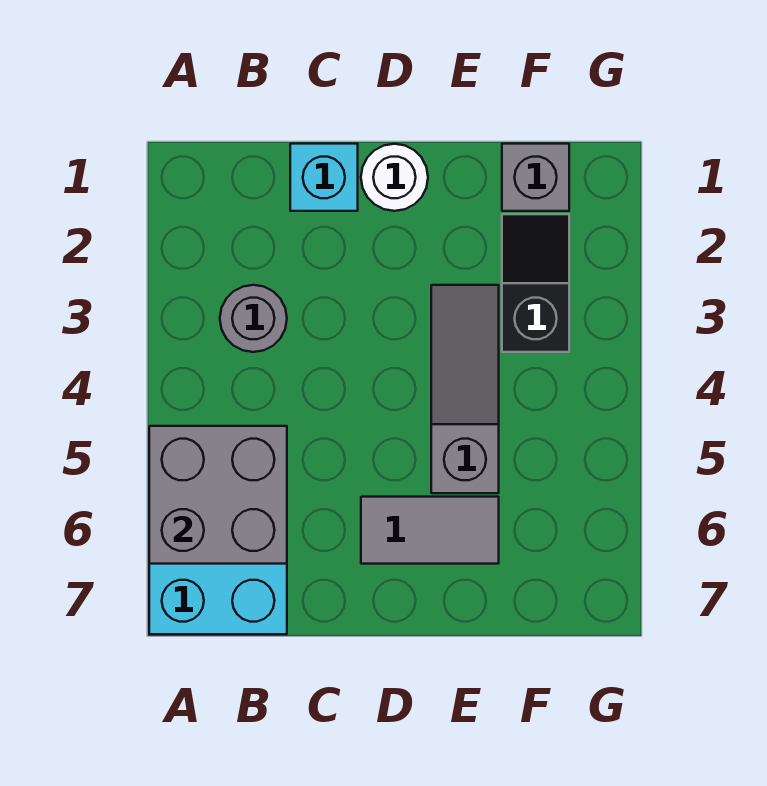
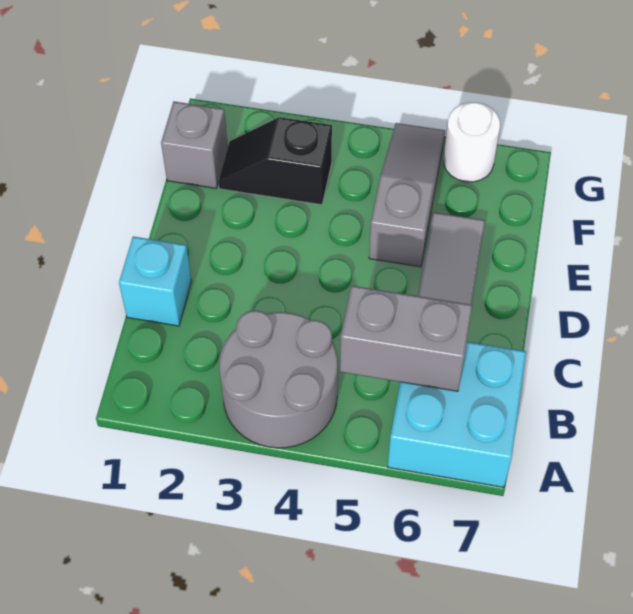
grey brick A5:B6 level 2 -> grey brick B5:B6 level 2
grey round brick B3 level 1 -> grey round brick A3:B4 level 1
white round brick D1 level 1 -> white round brick G6 level 1
grey slope E3:E5 level 1 top 5 -> grey slope E5:G5 level 1 top E

